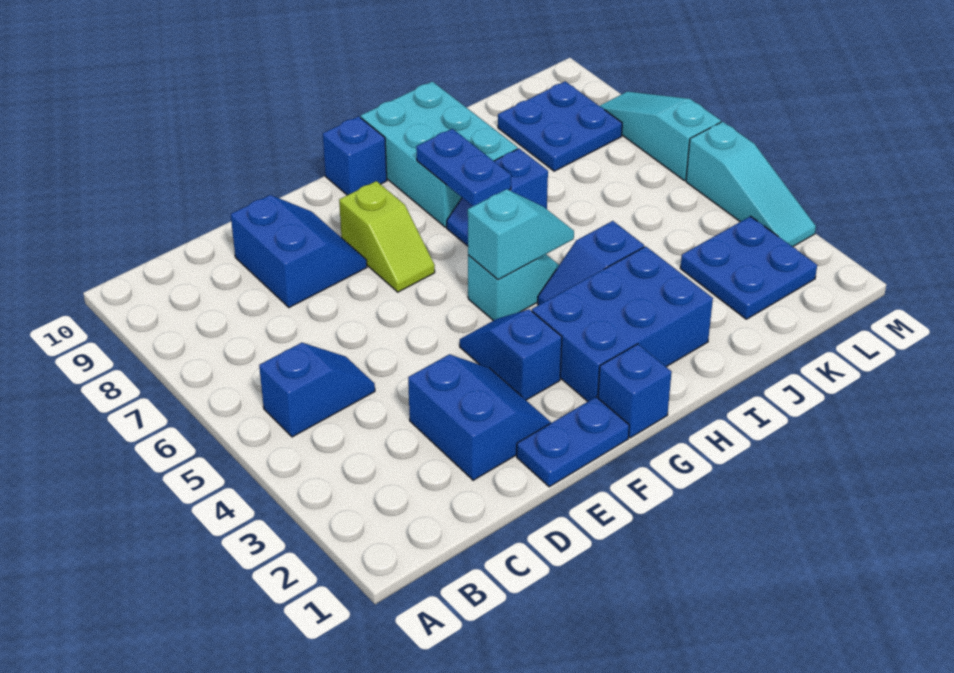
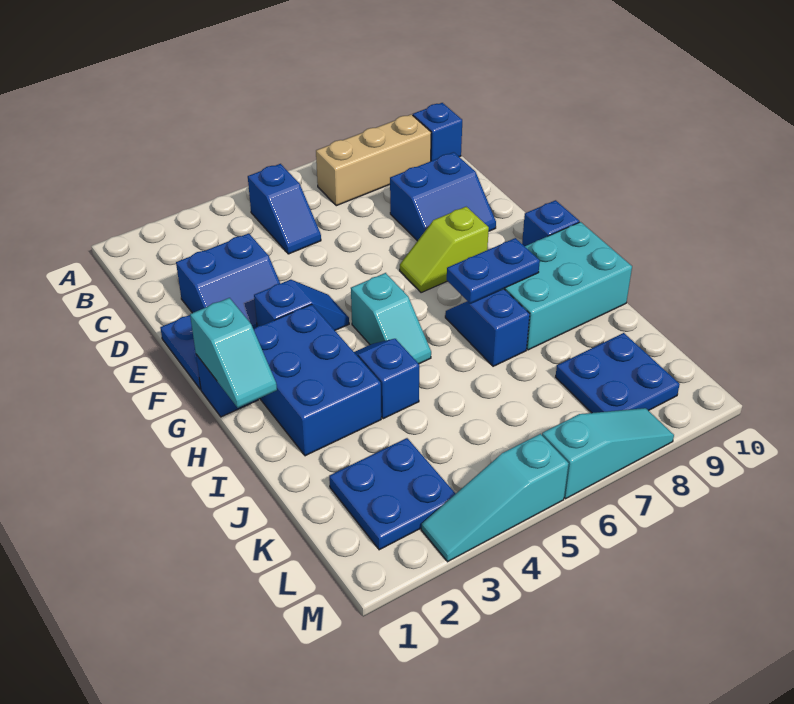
none -> tan brick B7:B9 level 1
none -> blue brick B10 level 1
cyan slope G5:H5 level 2 top G -> cyan slope G1:H1 level 2 top G

